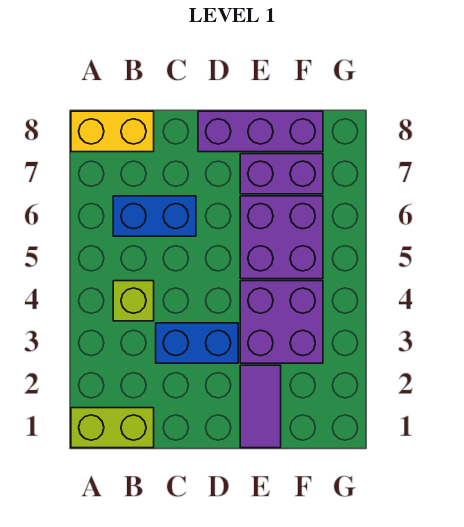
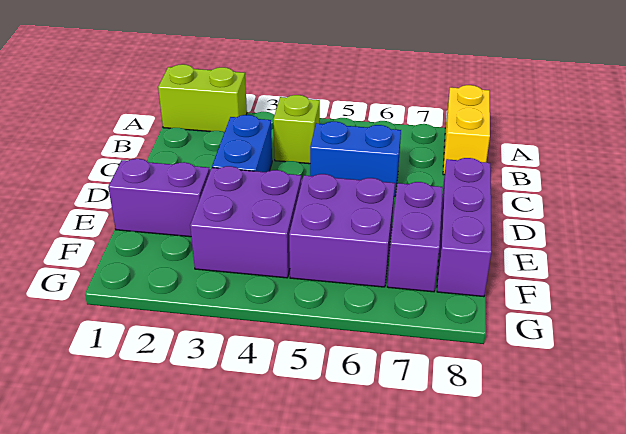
lime brick A1:B1 level 1 -> lime brick A1:A2 level 1
blue brick B6:C6 level 1 -> blue brick C5:C6 level 1
purple tile E1:E2 level 1 -> purple brick E1:E2 level 1

